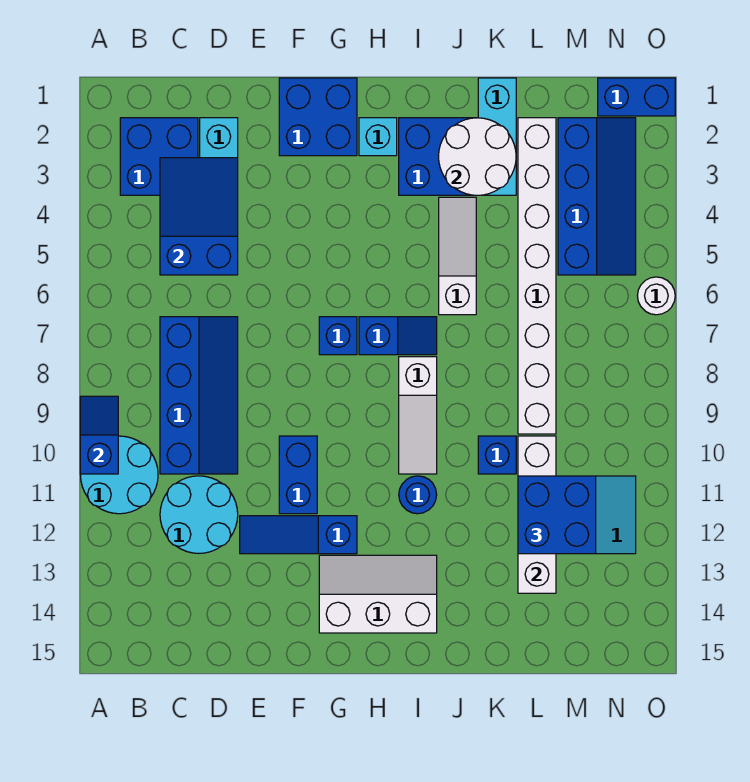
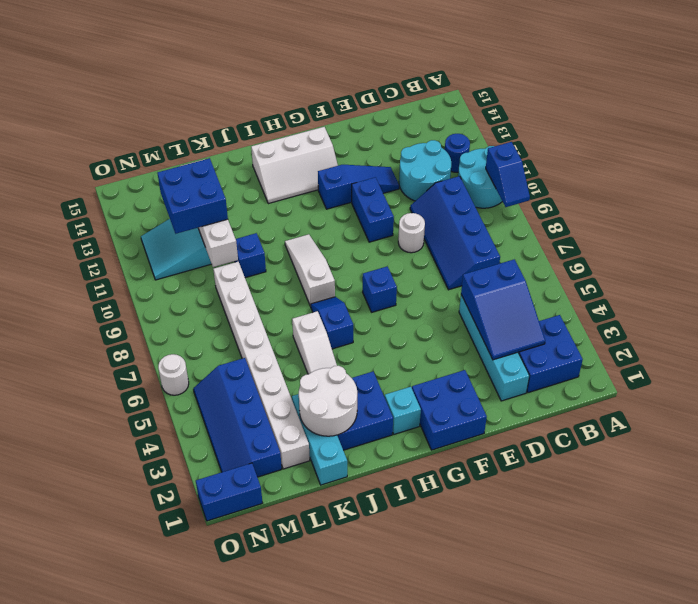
none -> white round brick E9 level 1
blue slope H7:I7 level 1 top H -> blue slope I6:I7 level 1 top 6
blue round brick I11 level 1 -> blue round brick B12 level 1

